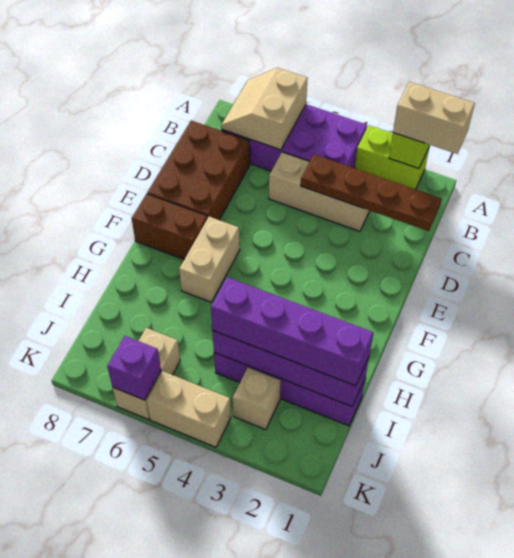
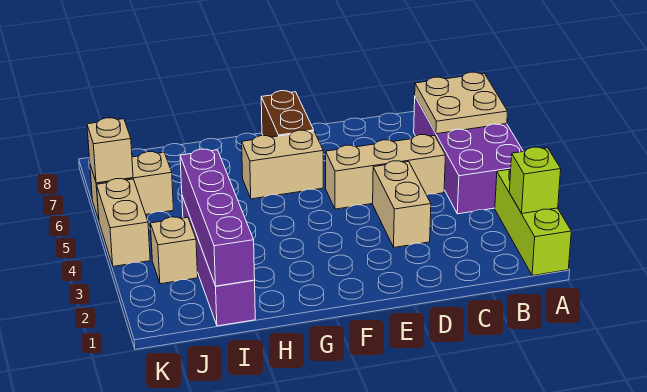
tan brick A1:A2 level 3 -> tan brick D3:D4 level 1
lime brick A2:A3 level 1 -> lime brick A1:A3 level 1
tan slope A6:B7 level 2 top 6 -> tan plate A6:B7 level 2
brown plate C1:C4 level 2 -> none
tan brick C3:C5 level 1 -> tan brick C5:E5 level 1
brown brick C7:E8 level 1 -> none
purple brick I1:I4 level 3 -> none
purple brick K6 level 2 -> tan brick K6 level 2

